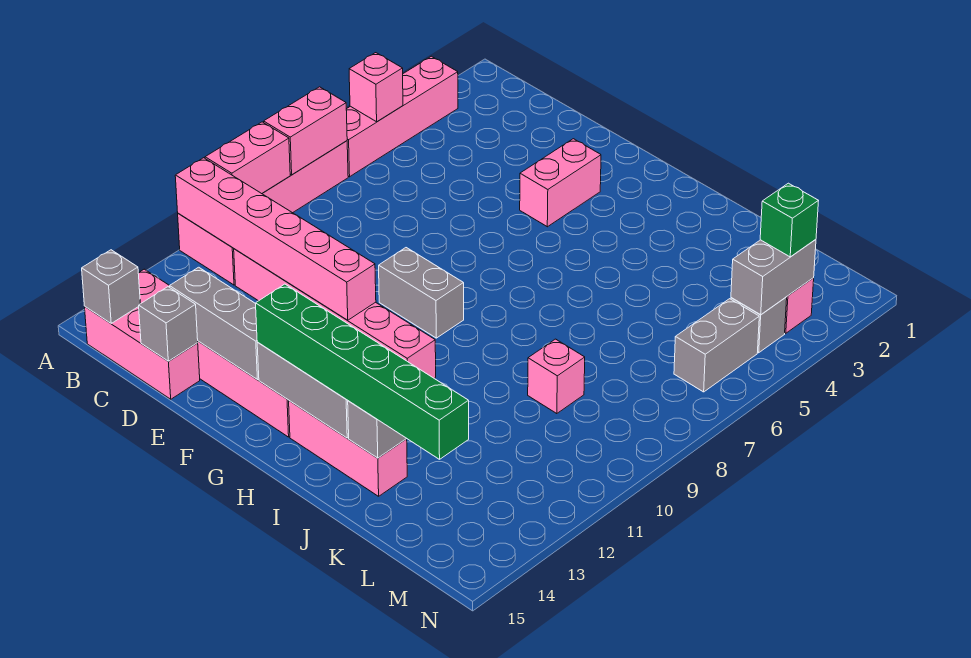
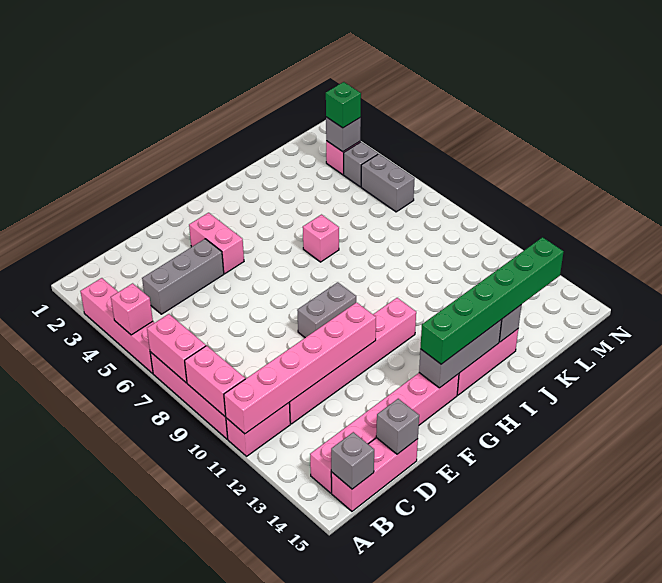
grey brick D14:F14 level 2 -> grey brick C4:E4 level 1
pink brick K9 level 1 -> pink brick I6 level 1
grey brick M3:M4 level 2 -> grey brick M3 level 2

